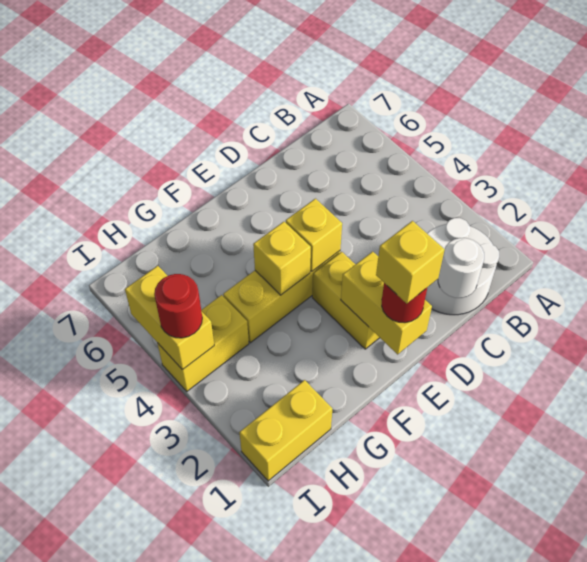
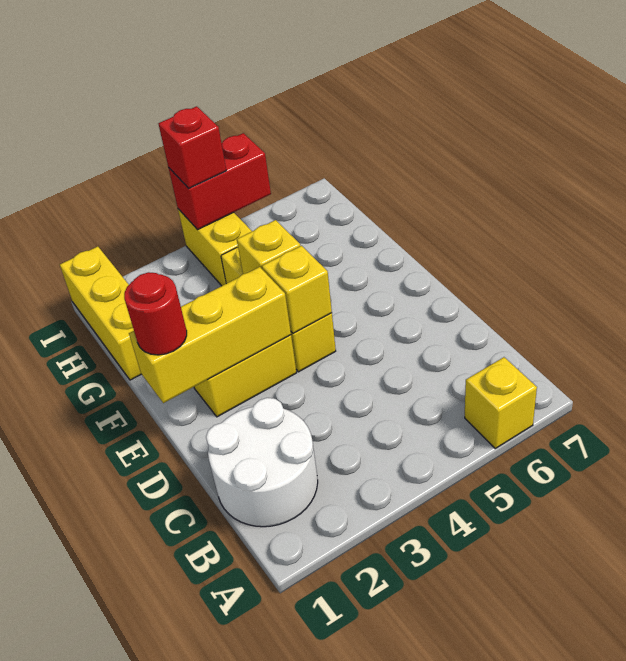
white round brick C1 level 2 -> none
yellow brick E1:E2 level 2 -> yellow brick E1:E3 level 2
yellow brick E1 level 4 -> yellow brick A6 level 1
yellow brick H1:I1 level 1 -> yellow brick G1:I1 level 1
yellow brick I4:I5 level 2 -> red brick I4:I5 level 2
red round brick I4 level 3 -> red brick I4 level 3

